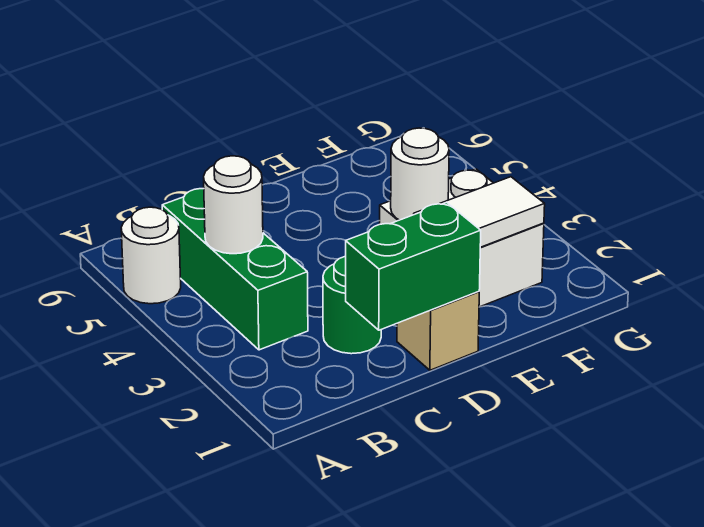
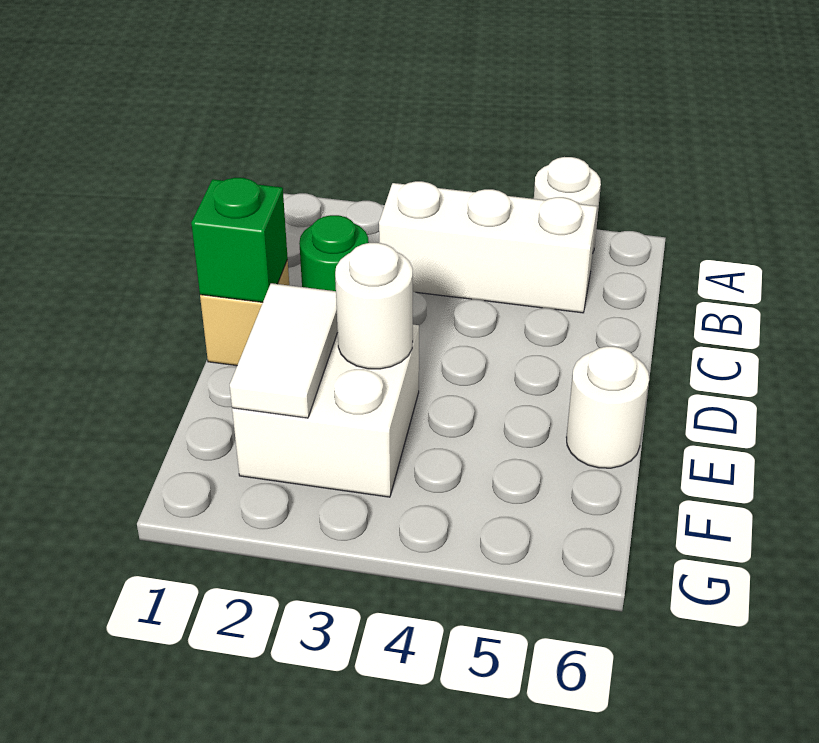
green brick B3:B5 level 1 -> white brick B3:B5 level 1
white round brick B4 level 2 -> white round brick E6 level 1
green brick C1:D1 level 2 -> green brick D1 level 2

